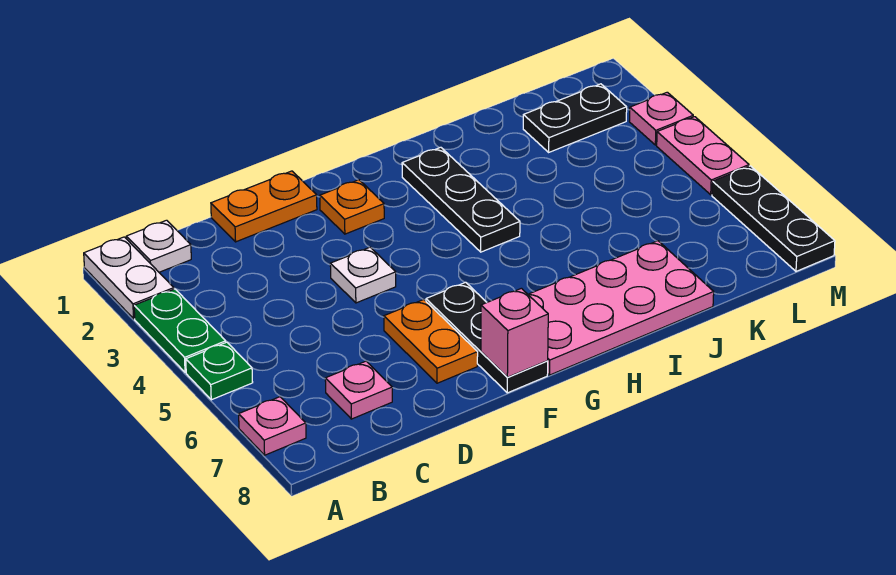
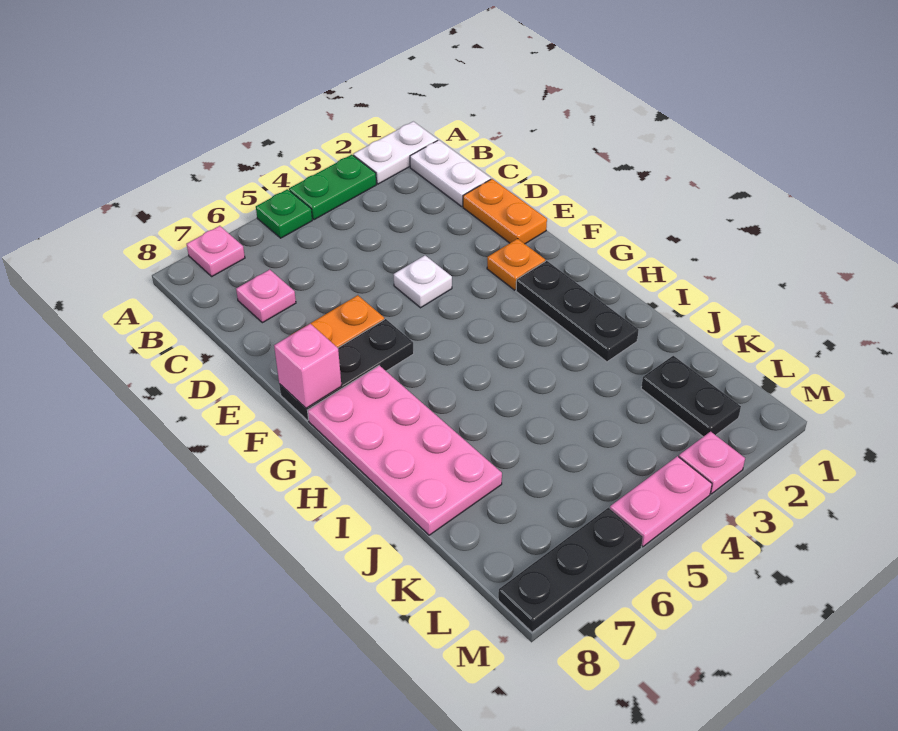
white plate B1 level 1 -> white plate B1:C1 level 1
black plate H2:H4 level 1 -> black plate G2:I2 level 1

